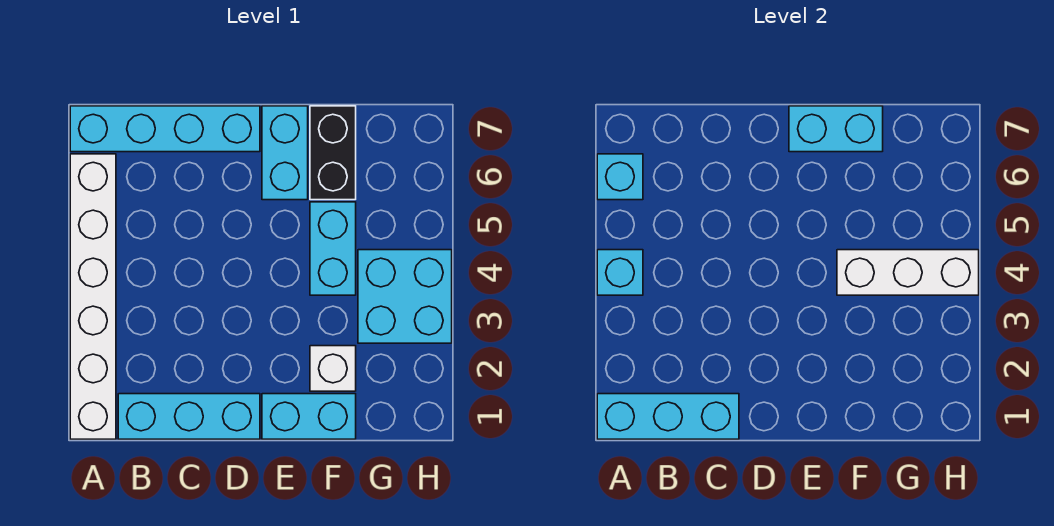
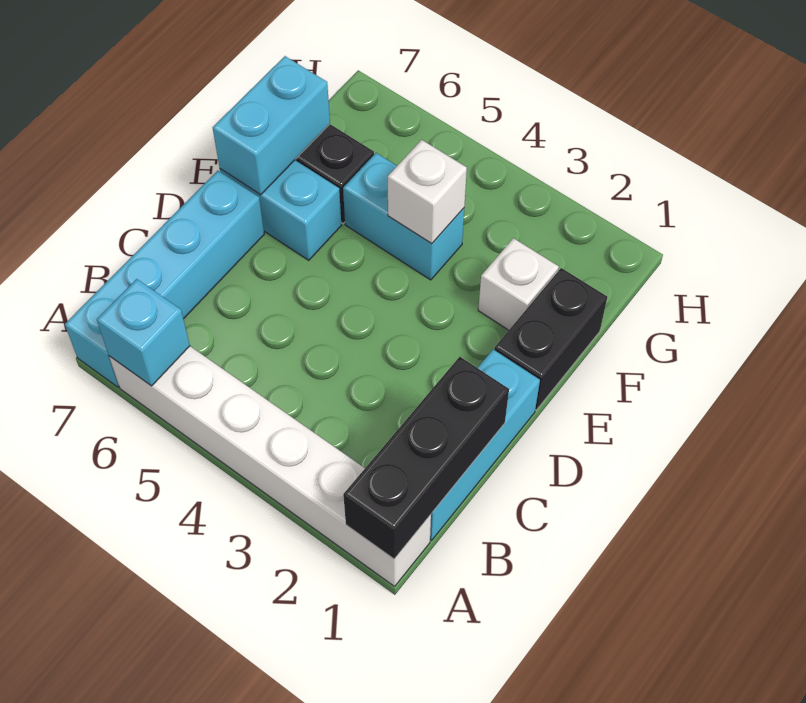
cyan brick A1:C1 level 2 -> black brick A1:C1 level 2
cyan brick A4 level 2 -> none
cyan brick E1:F1 level 1 -> black brick E1:F1 level 1
white brick F4:H4 level 2 -> white brick F4 level 2
cyan brick G3:H4 level 1 -> none

